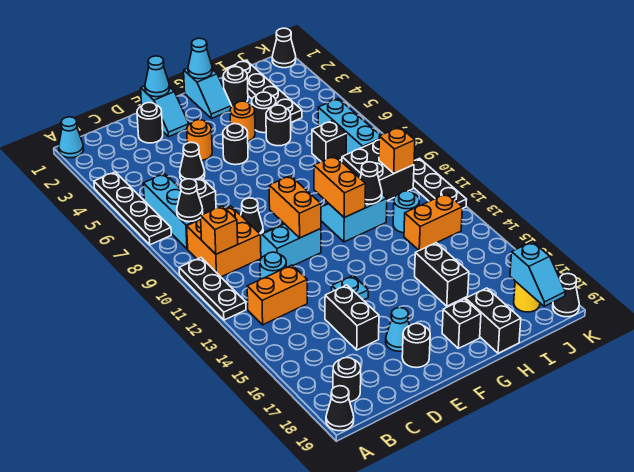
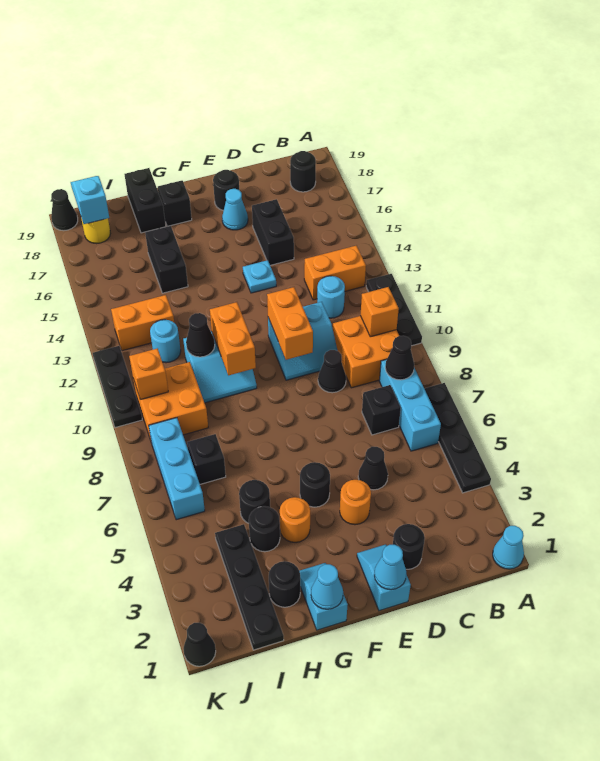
black cone A19 level 1 -> none
black brick I9:J10 level 1 -> orange brick I9:J10 level 1

